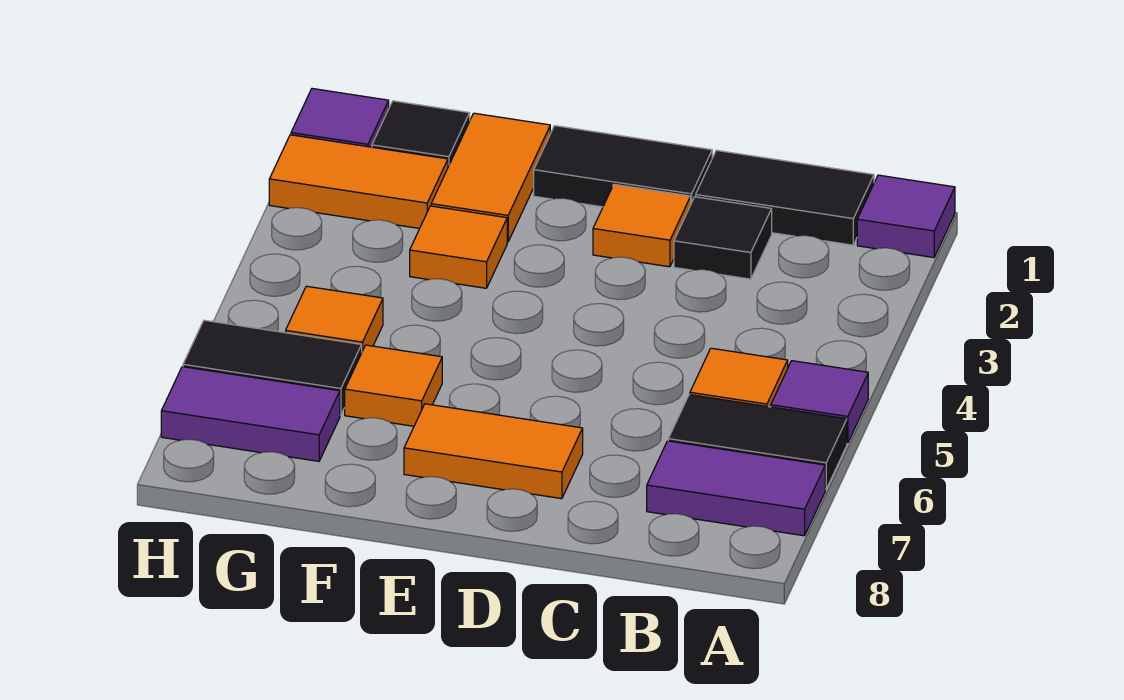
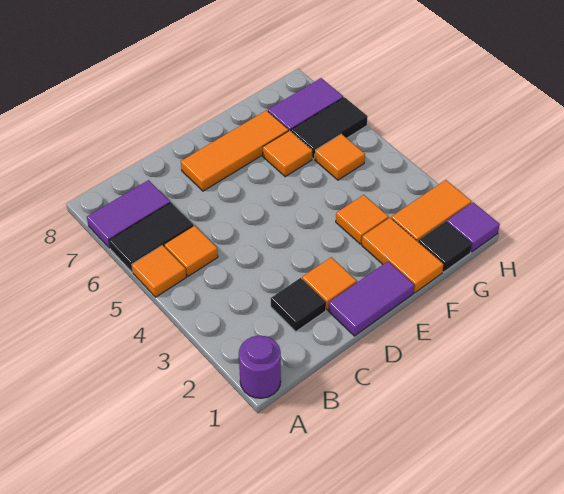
purple tile A1 level 1 -> purple round brick A1 level 1
purple tile A5 level 1 -> orange tile A5 level 1
black tile B1:C1 level 1 -> none
black tile D1:E1 level 1 -> purple tile D1:E1 level 1
orange tile D7:E7 level 1 -> orange tile D7:F7 level 1

